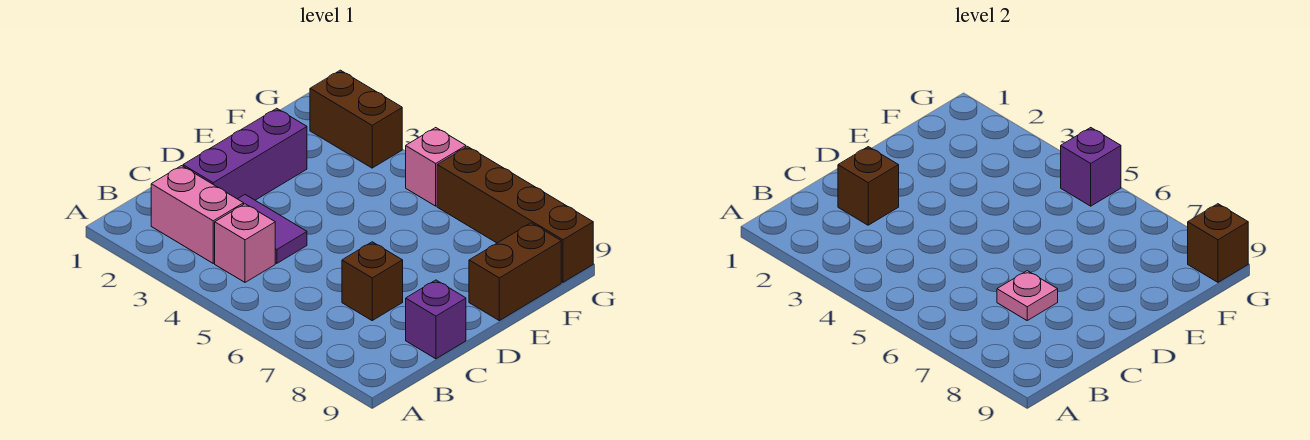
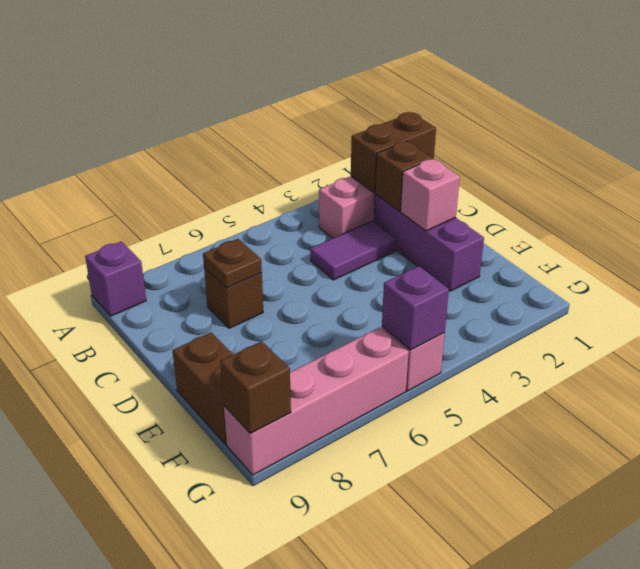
pink brick B4 level 1 -> pink brick D2 level 2
pink plate C7 level 2 -> brown plate C7 level 2
purple brick C9 level 1 -> purple brick A9 level 1
brown brick G2:G3 level 1 -> brown brick B1:B2 level 2
brown brick G6:G9 level 1 -> pink brick G6:G9 level 1

